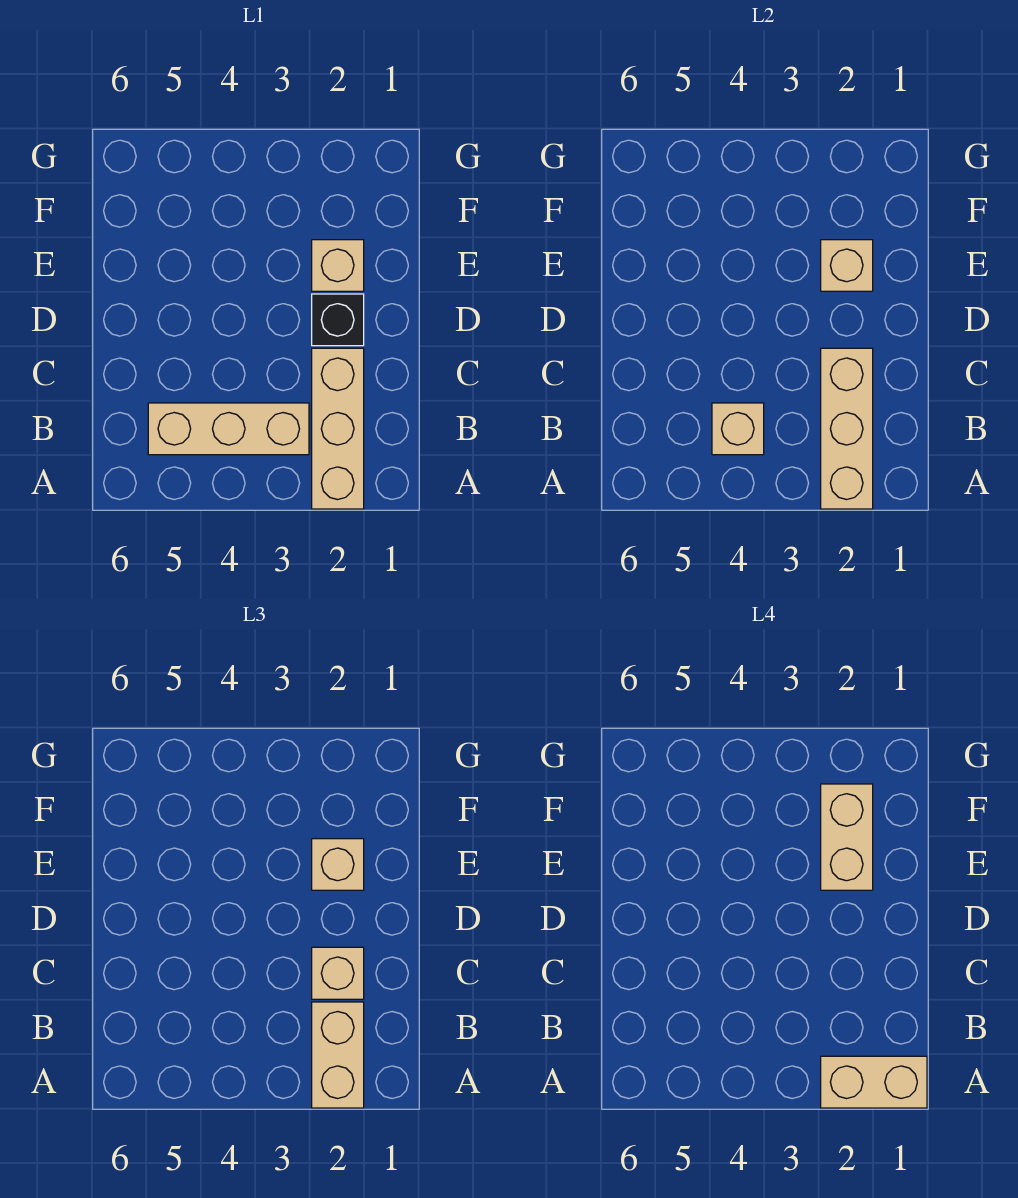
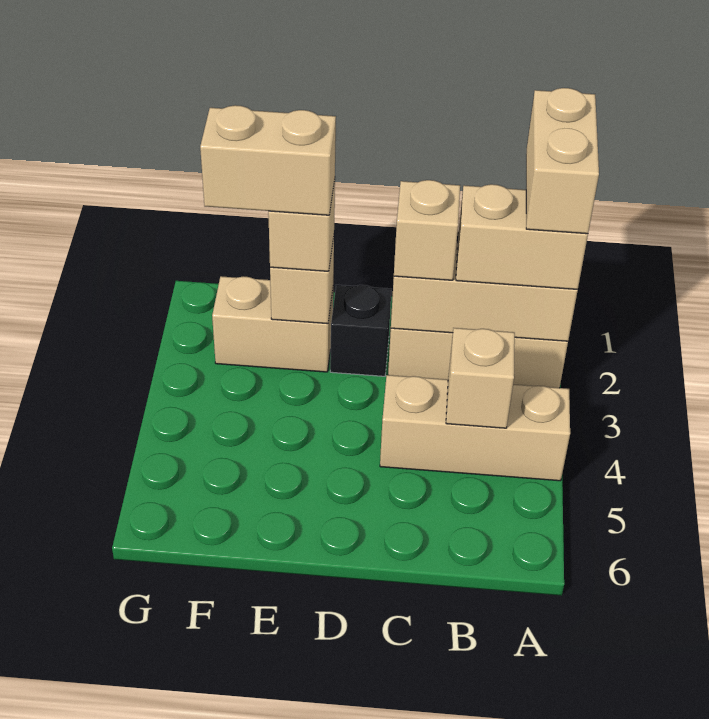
tan brick B3:B5 level 1 -> tan brick A4:C4 level 1
tan brick E2 level 1 -> tan brick E2:F2 level 1

